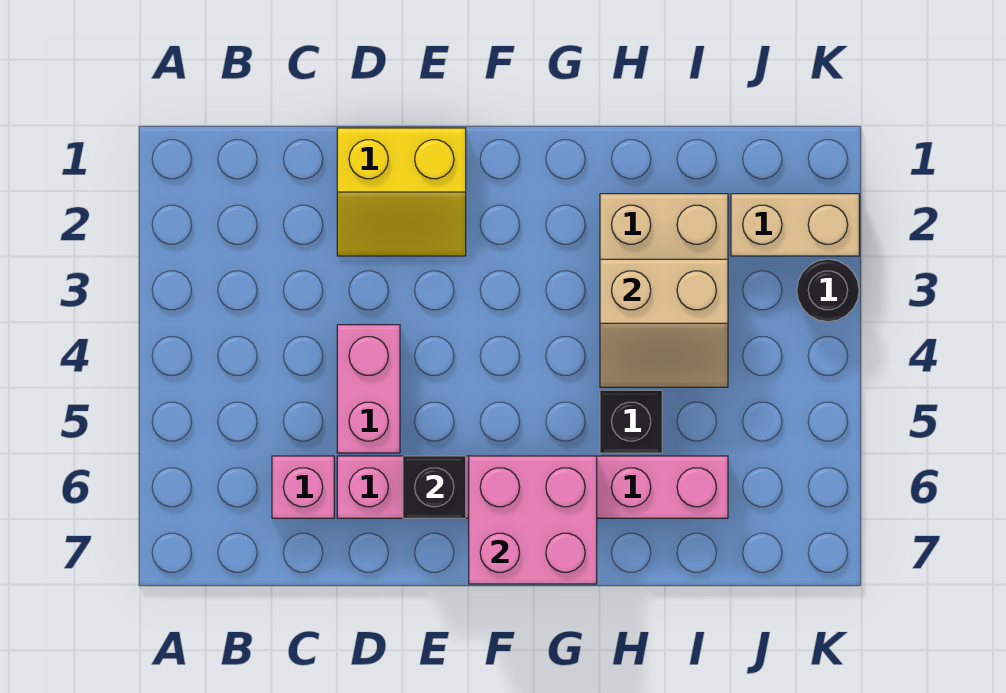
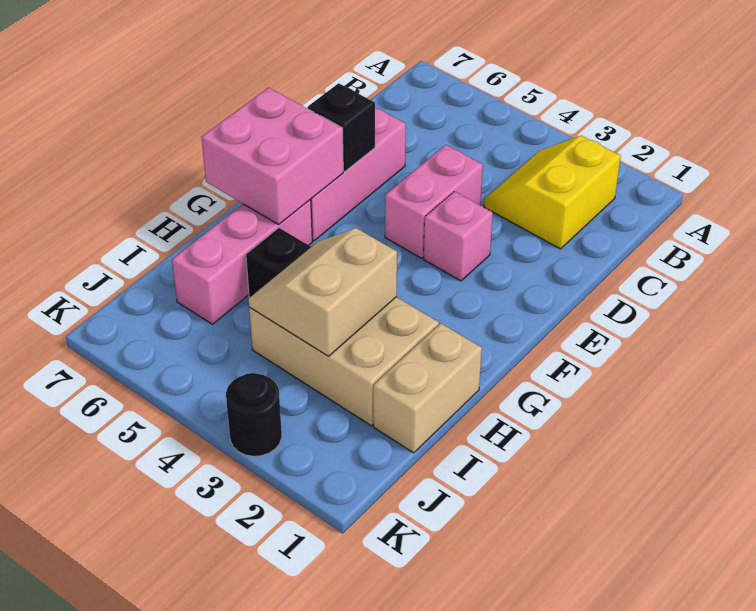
pink brick C6 level 1 -> pink brick E3 level 1
yellow slope D1:E2 level 1 top 1 -> yellow slope B2:C3 level 1 top 2
pink brick D4:D5 level 1 -> pink brick D4:E4 level 1
tan brick J2:K2 level 1 -> tan brick H1:I1 level 1

